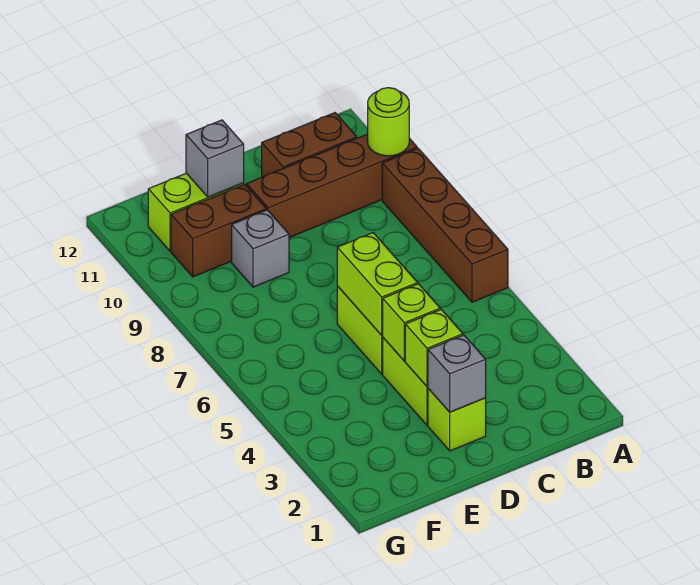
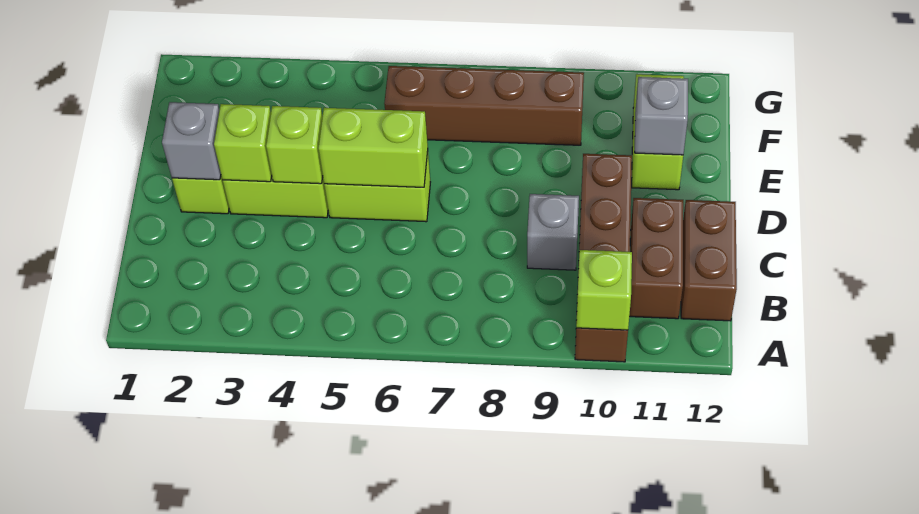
brown brick A6:A9 level 1 -> brown brick F6:F9 level 1
lime round brick A10 level 2 -> lime brick A10 level 2
grey brick E9 level 1 -> grey brick C9 level 1
brown brick E10:F10 level 1 -> brown brick B12:C12 level 1

